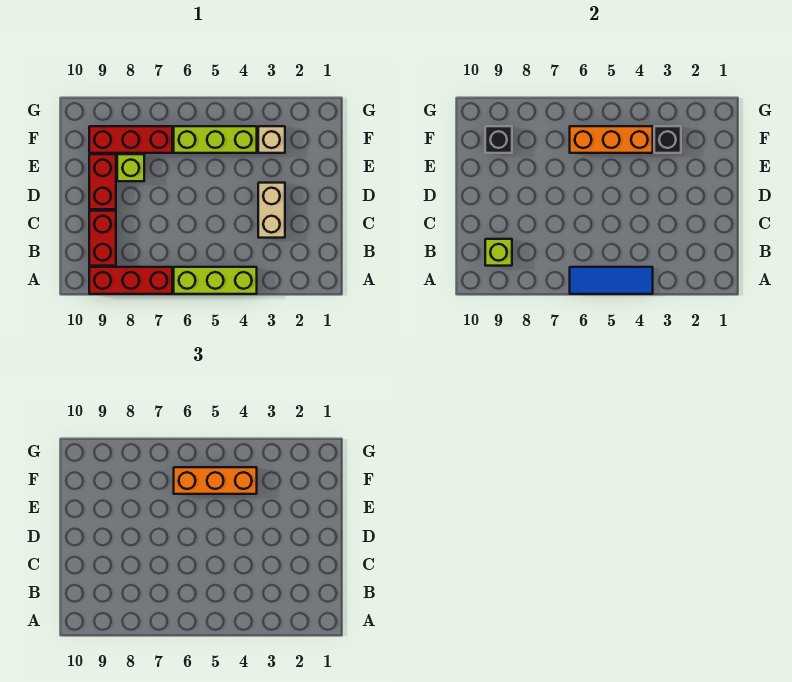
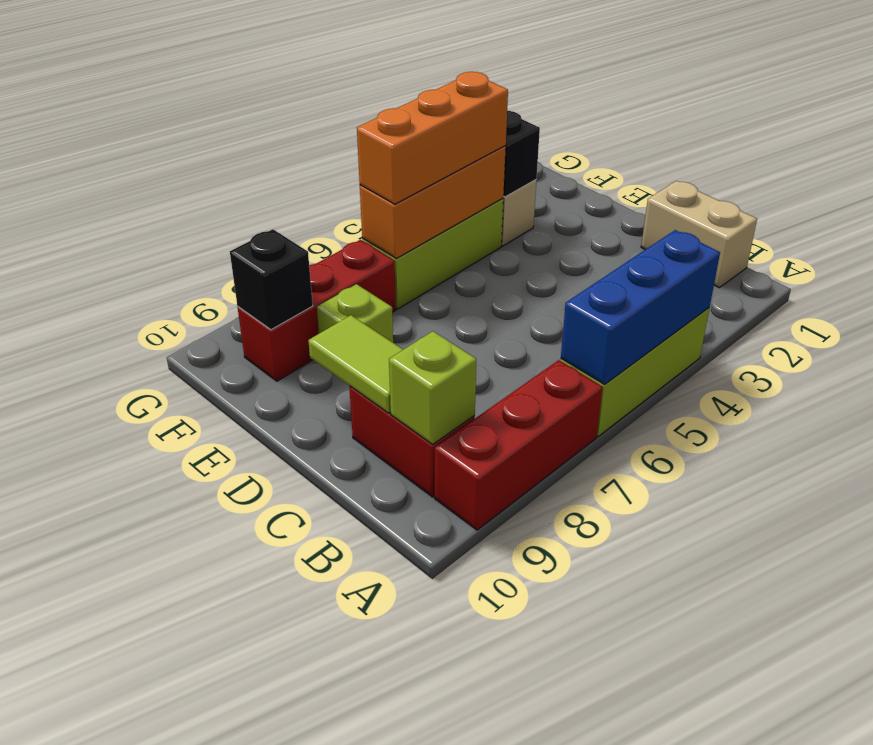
blue tile A4:A6 level 2 -> blue brick A4:A6 level 2
tan brick C3:D3 level 1 -> tan brick B1:C1 level 1
none -> lime tile C9:D9 level 2
red brick D9:E9 level 1 -> none

